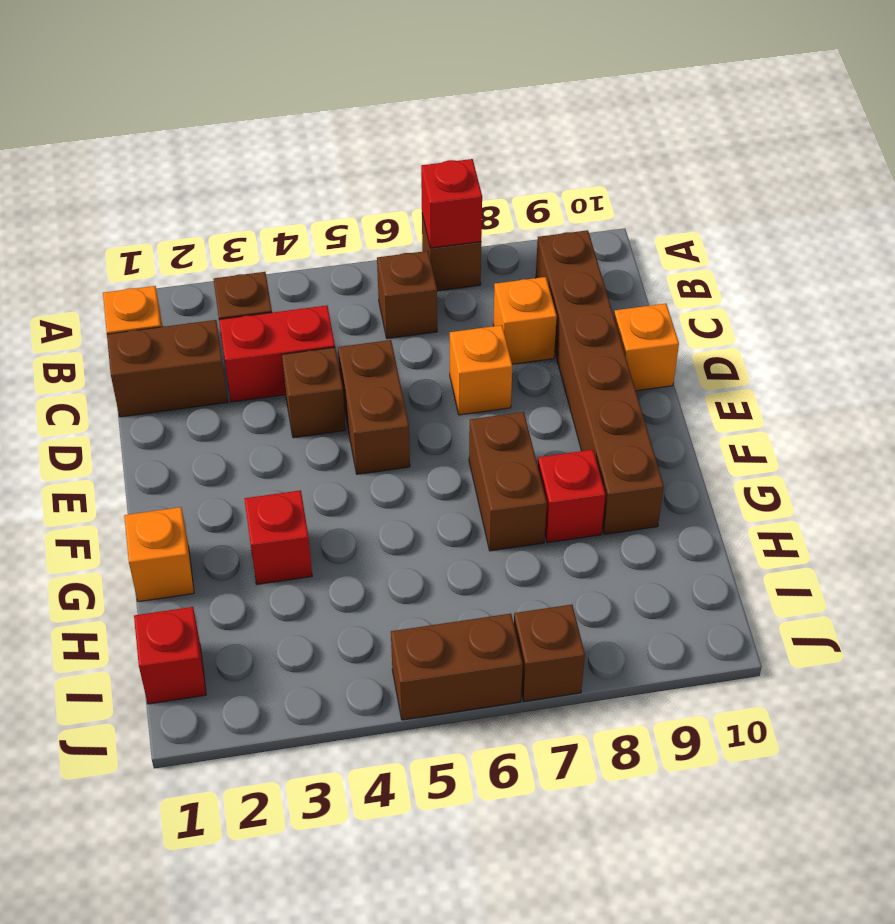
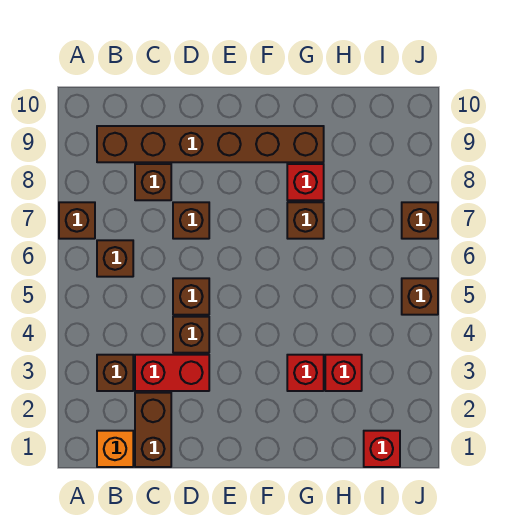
red brick A7 level 2 -> red brick H3 level 1
red brick C3:C4 level 1 -> red brick C3:D3 level 1
orange brick C8 level 1 -> brown brick C8 level 1
brown brick D5:E5 level 1 -> brown brick D5 level 1
orange brick D7 level 1 -> brown brick D7 level 1
orange brick D10 level 1 -> none
brown brick F7:G7 level 1 -> brown brick G7 level 1
orange brick G1 level 1 -> none
brown brick J5:J6 level 1 -> brown brick J5 level 1

